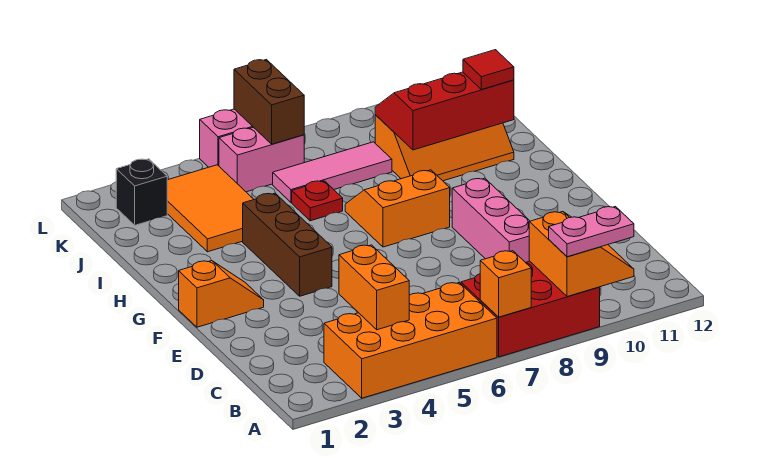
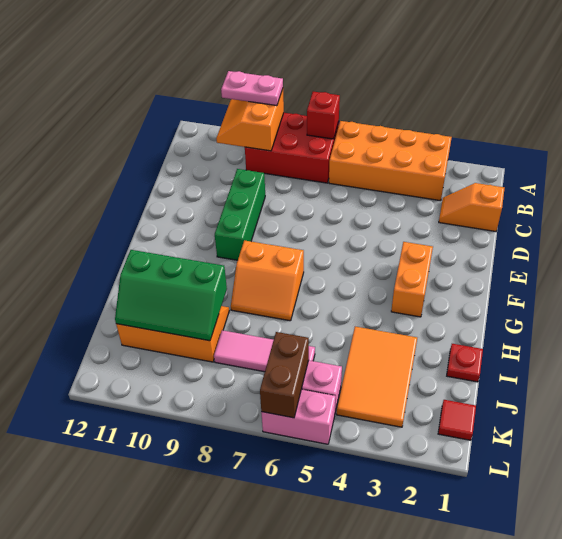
orange brick A7 level 2 -> red brick A7 level 2
orange brick B4:C4 level 2 -> orange brick F3:G3 level 1
pink brick D9:F9 level 1 -> green brick D9:F9 level 1
orange slope F1:F2 level 1 top 1 -> orange slope C1:C2 level 1 top 1
brown brick F4:H4 level 1 -> none
red plate I6 level 1 -> red plate I1 level 1
red slope I9:J11 level 2 top I -> green slope I9:J11 level 2 top I
red tile I11 level 3 -> red tile K1 level 1
black brick K2 level 1 -> none

